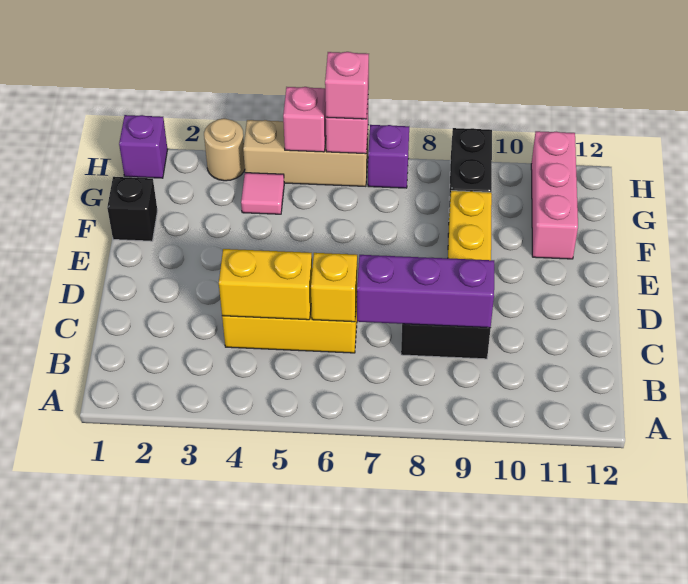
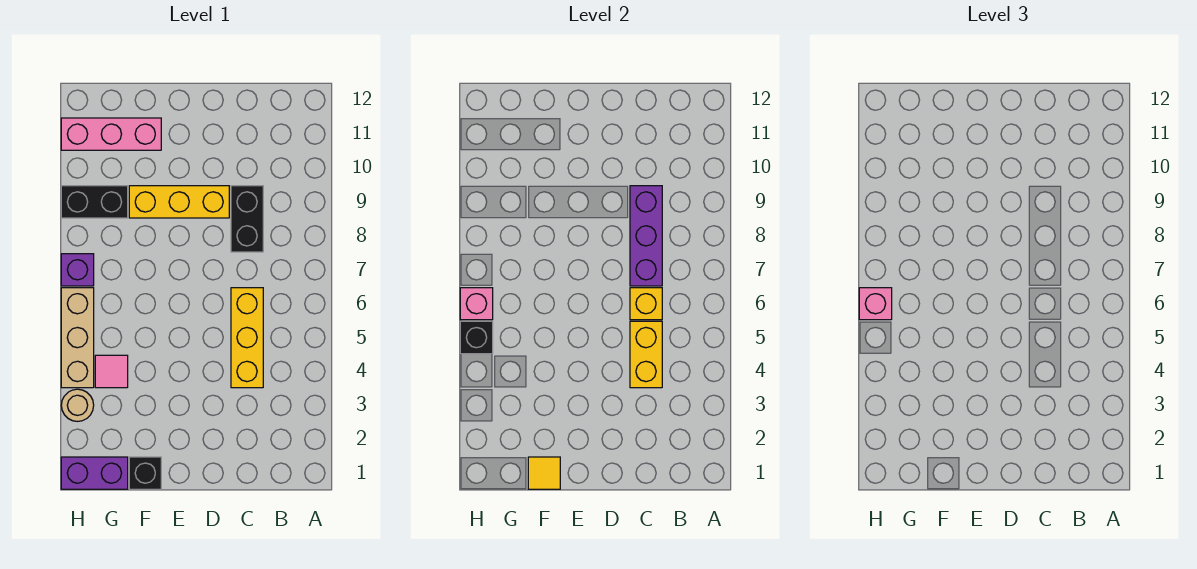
none -> yellow tile F1 level 2
purple brick H1 level 1 -> purple brick G1:H1 level 1
pink brick H5 level 2 -> black brick H5 level 2

